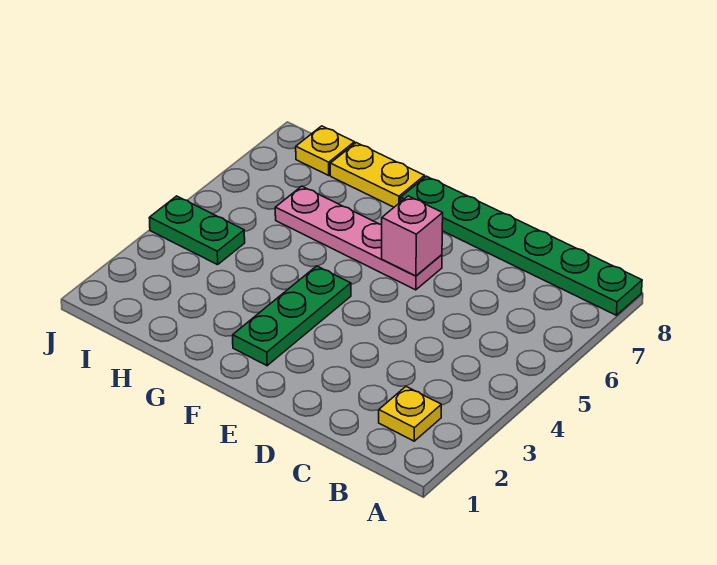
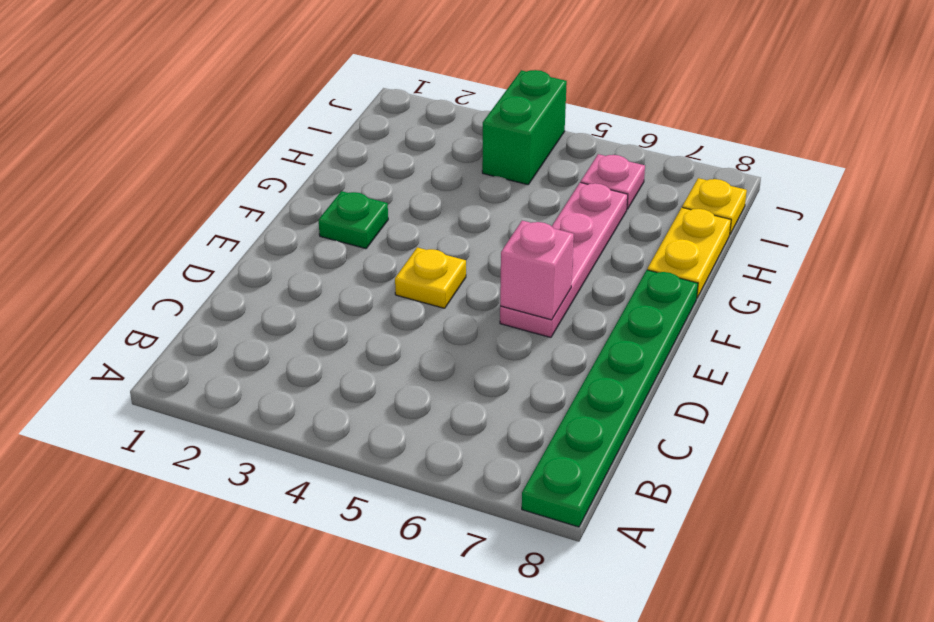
yellow plate B2 level 1 -> yellow plate E4 level 1
green plate F2:F4 level 1 -> green plate F2 level 1
green plate I4:J4 level 1 -> green brick I4:J4 level 1
none -> pink plate I6 level 1

